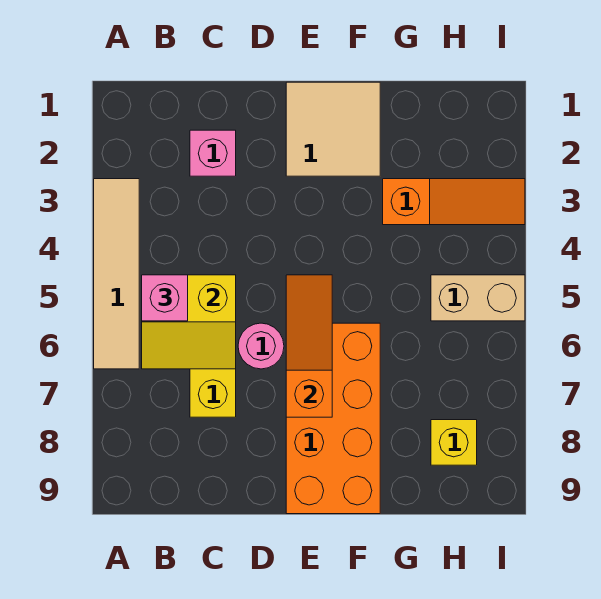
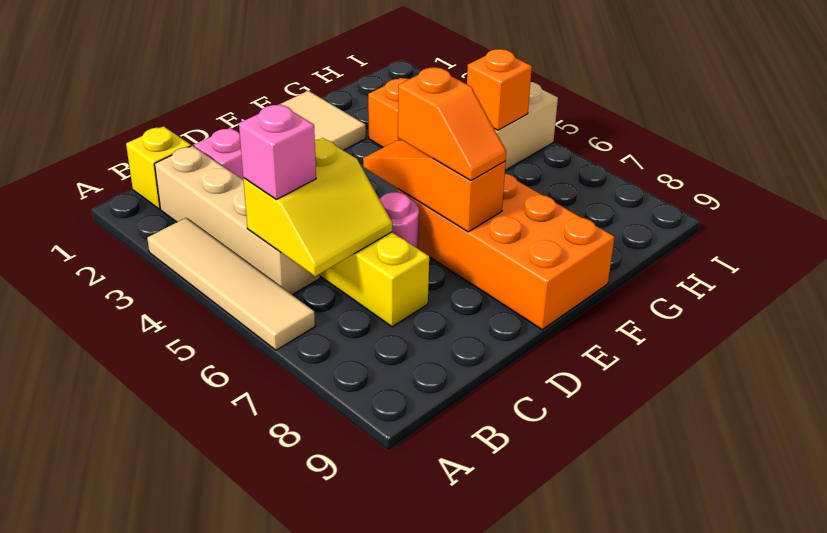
none -> tan brick B2:B5 level 1
none -> orange slope E6:E7 level 3 top 6
none -> orange brick H5 level 2
yellow brick H8 level 1 -> yellow brick B1 level 1

